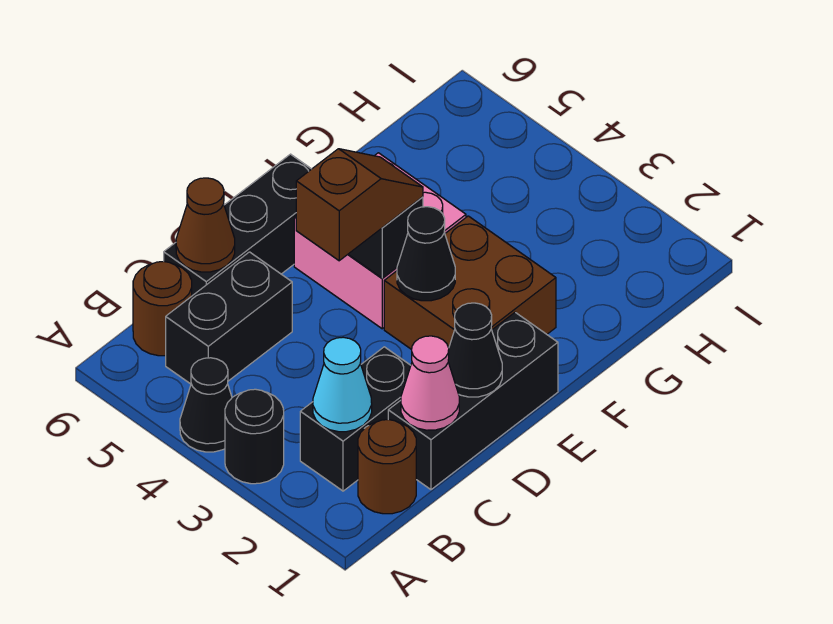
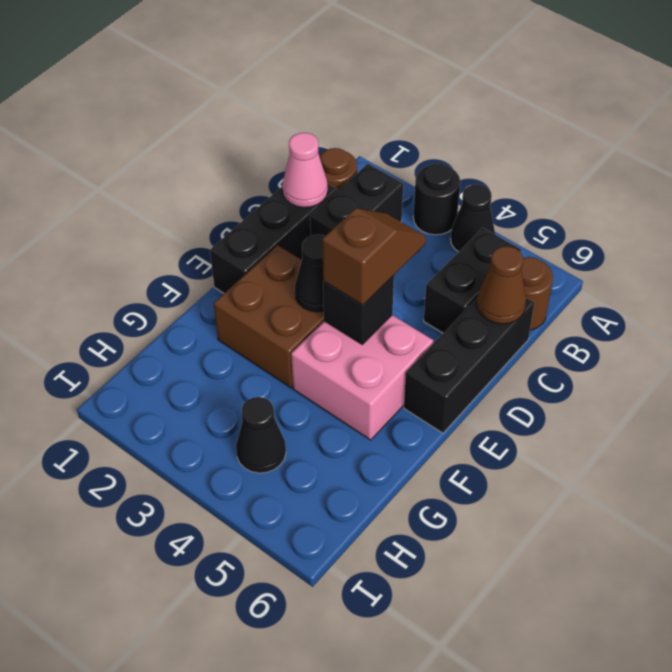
cyan cone B2 level 2 -> none
black cone D1 level 2 -> black cone H4 level 1
brown slope D4:E4 level 3 top D -> brown slope D4:E4 level 3 top E

